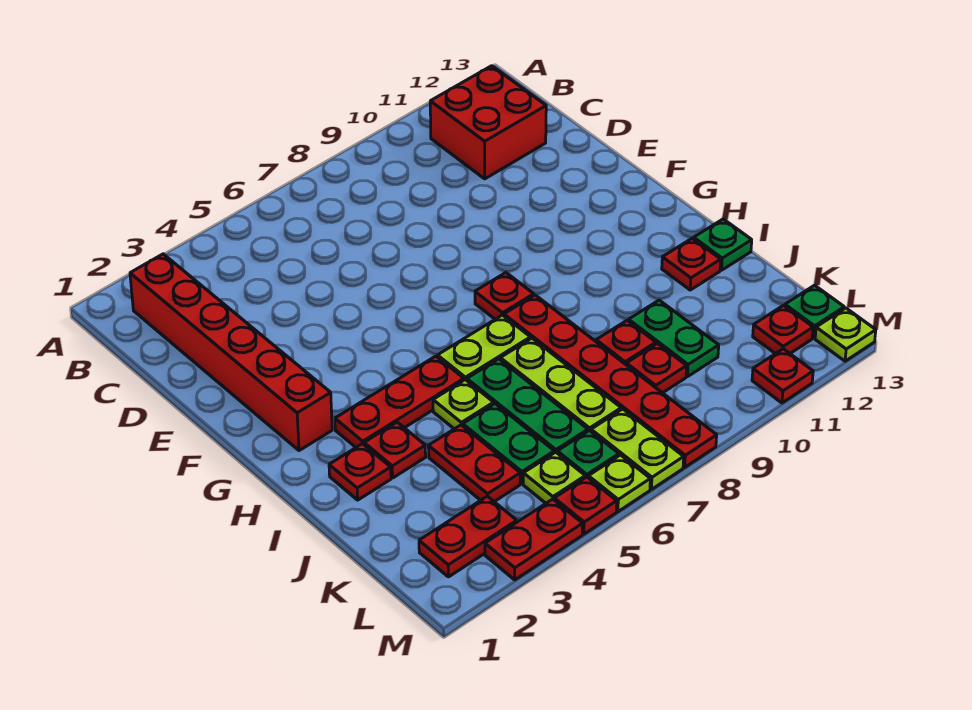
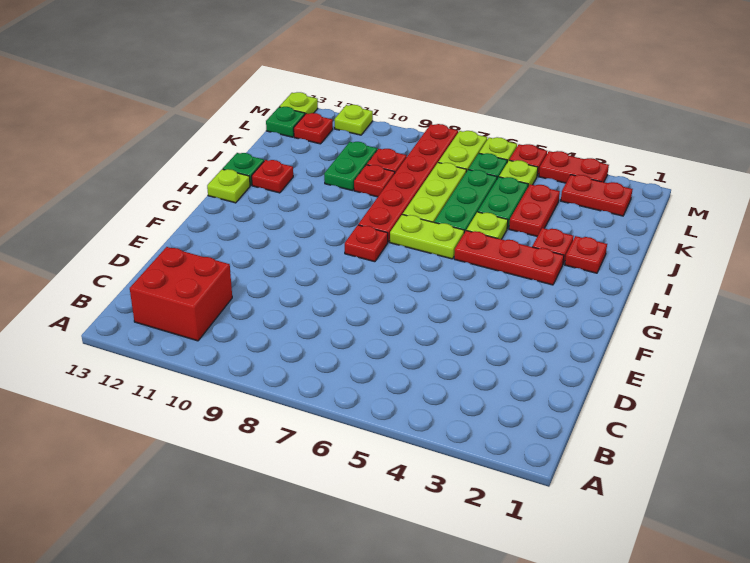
red brick B2:G2 level 1 -> none
none -> lime plate H13 level 1
red plate M11 level 1 -> lime plate M11 level 1

